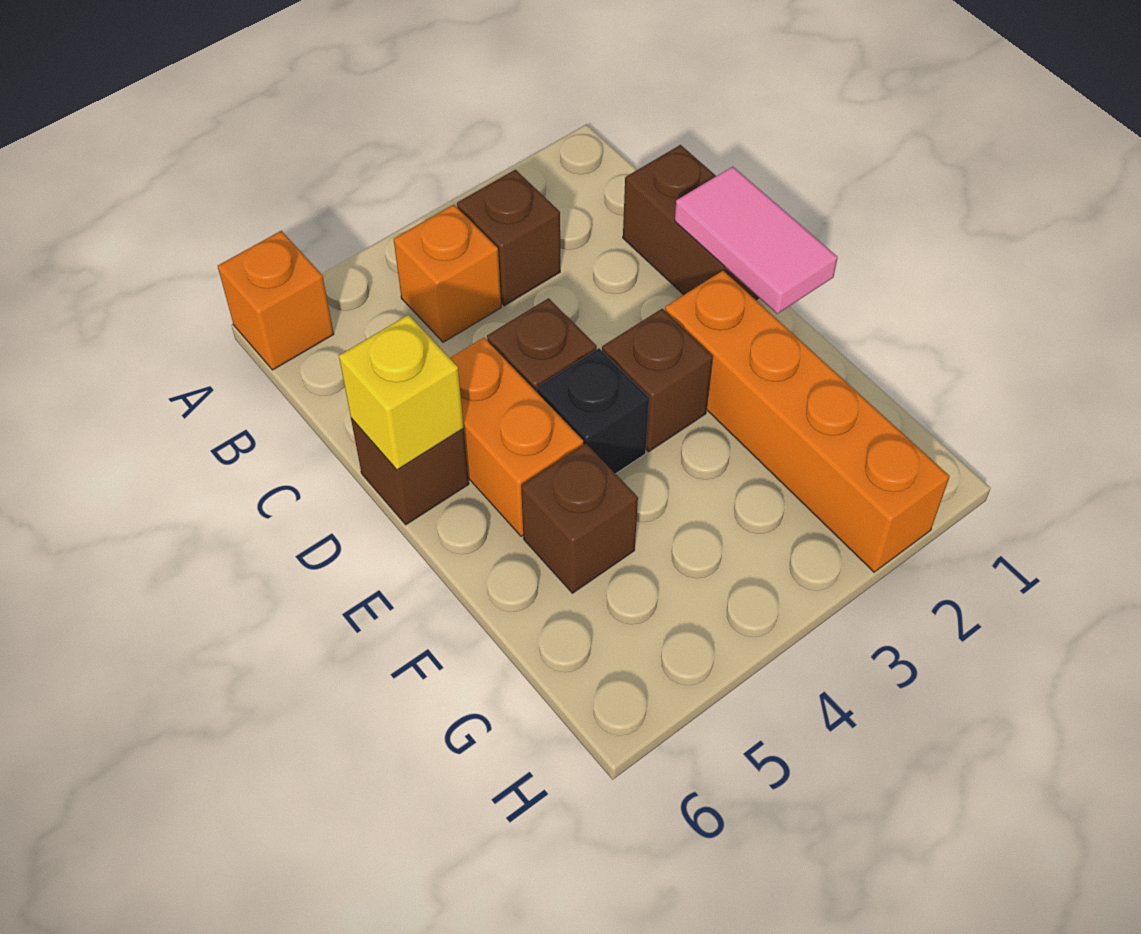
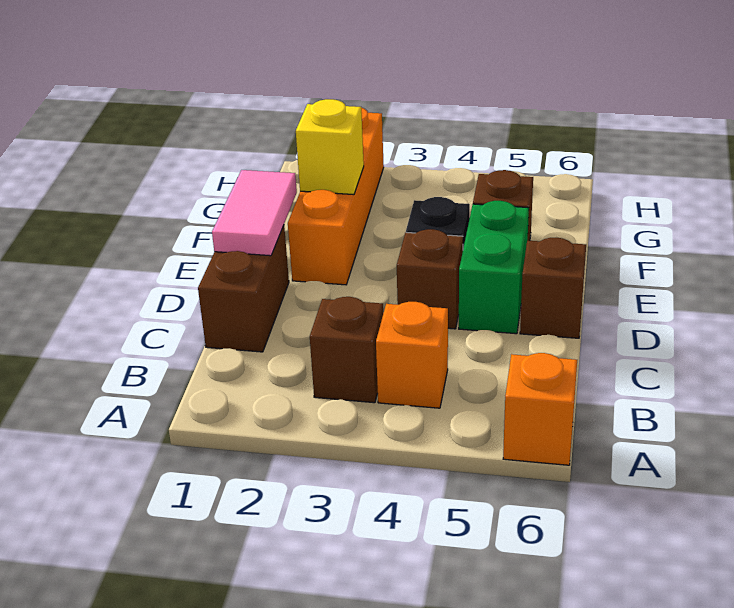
orange brick D5:E5 level 1 -> green brick D5:E5 level 1
yellow brick D6 level 2 -> yellow brick F2 level 2
brown brick E3 level 1 -> none

